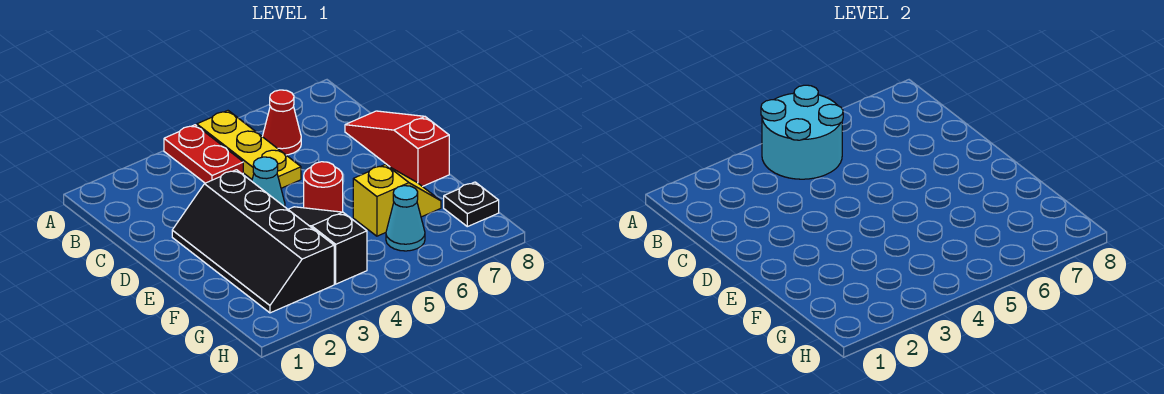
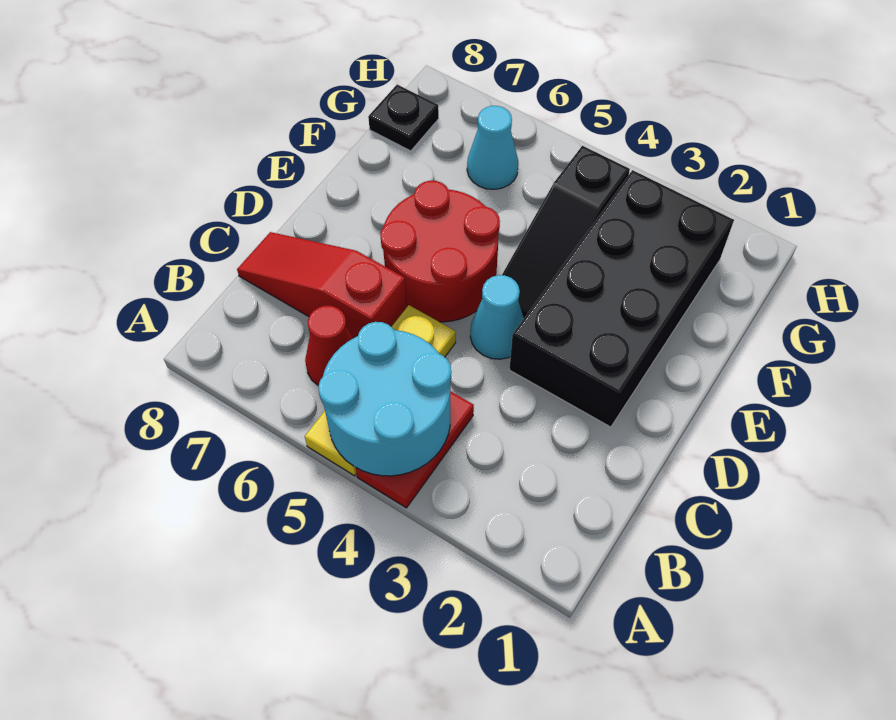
red slope C8:E8 level 1 top E -> red slope C6:C8 level 1 top 6
black slope D2:G3 level 1 top 3 -> black brick D2:G3 level 1
red round brick E5 level 1 -> red round brick D5:E6 level 1
yellow slope F6:F7 level 1 top 6 -> none

